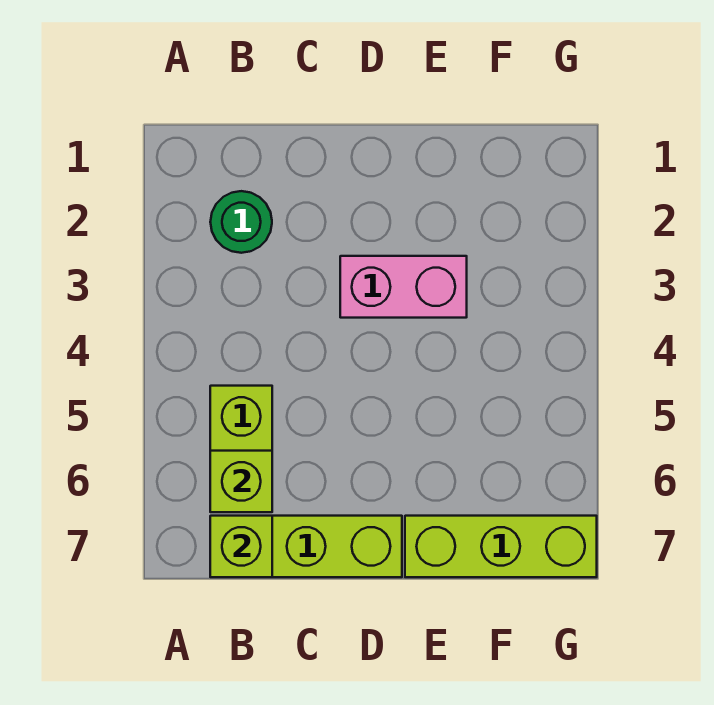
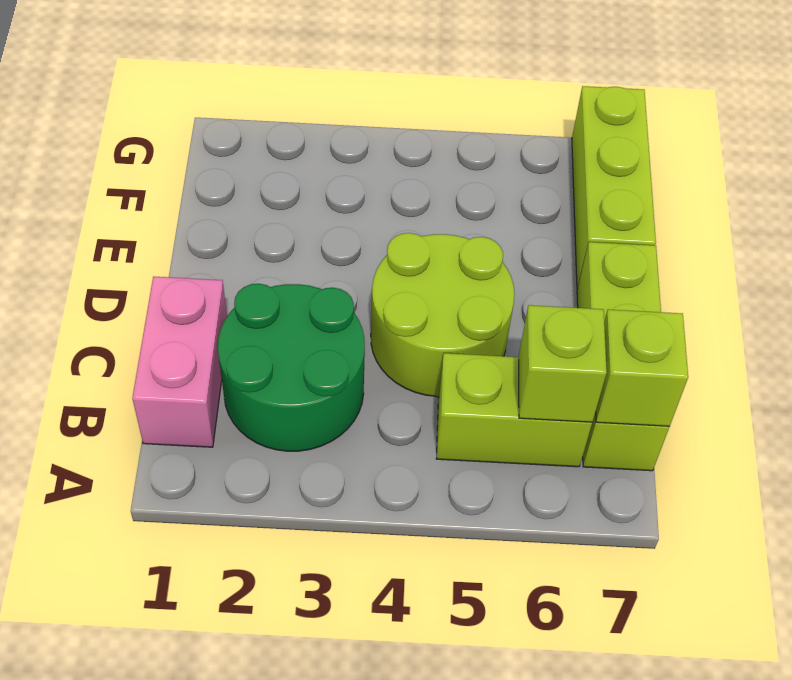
green round brick B2 level 1 -> green round brick B2:C3 level 1
none -> lime round brick C4:D5 level 1
pink brick D3:E3 level 1 -> pink brick B1:C1 level 1

